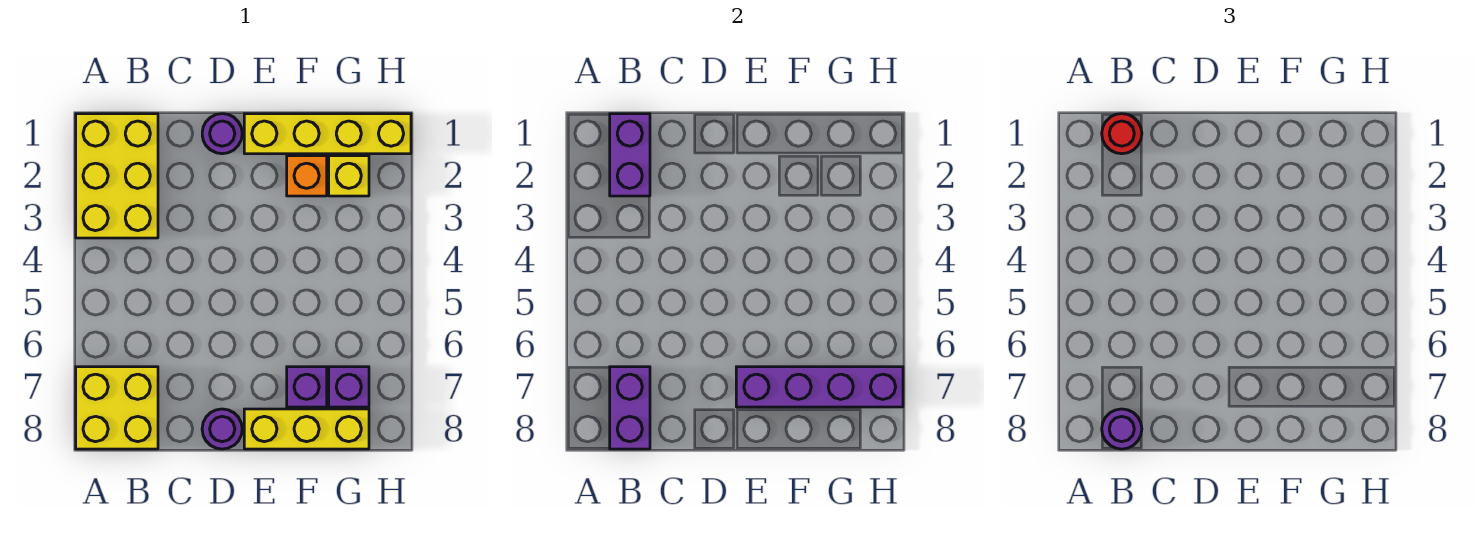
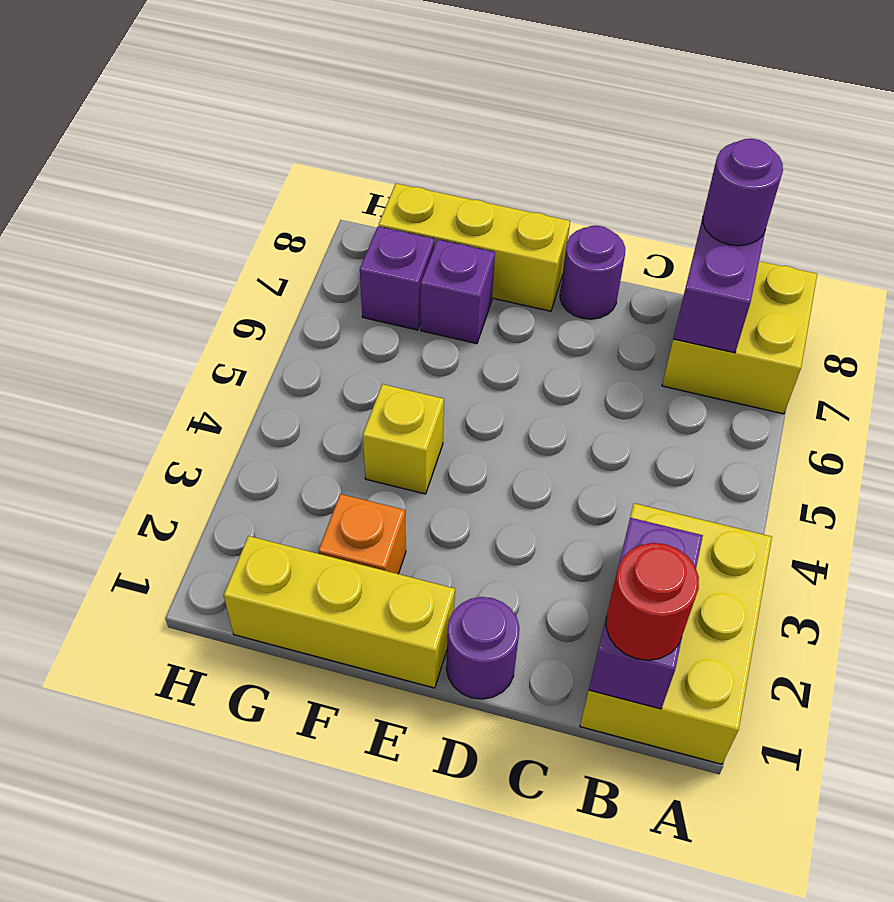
yellow brick E1:H1 level 1 -> yellow brick E1:G1 level 1
purple brick E7:H7 level 2 -> none
yellow brick G2 level 1 -> yellow brick F4 level 1

